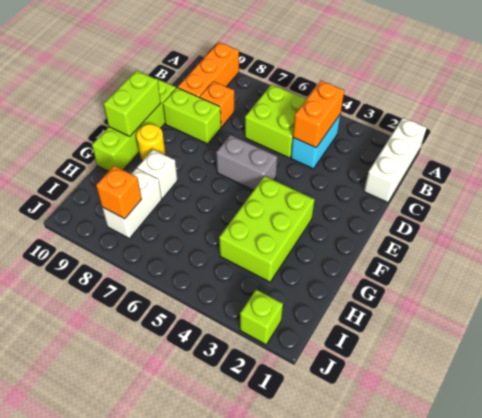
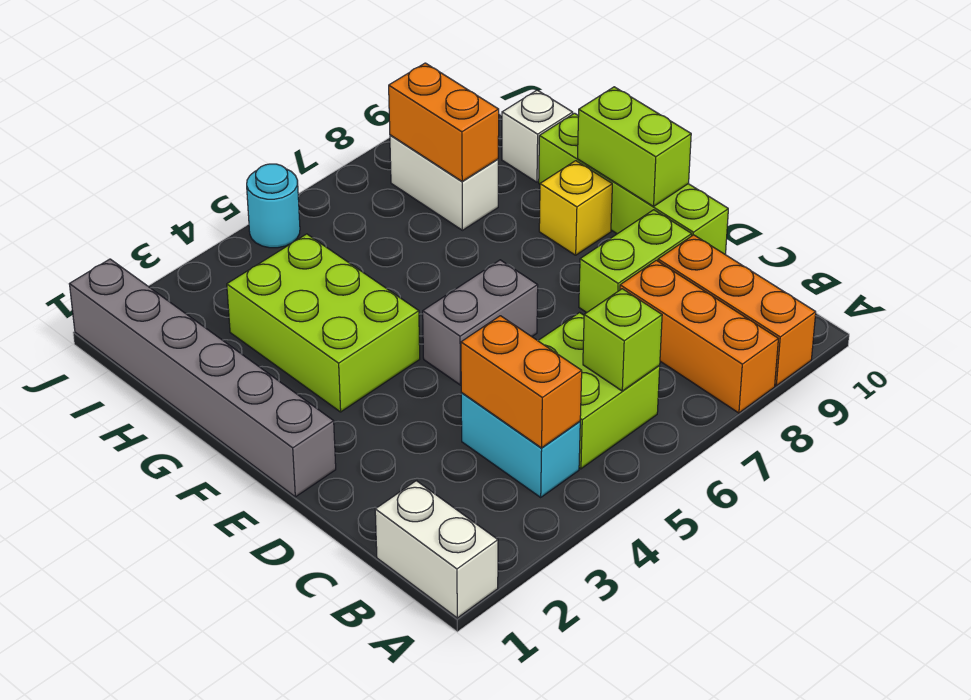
white brick A1:C1 level 1 -> white brick A1:B1 level 1
orange brick C8 level 1 -> orange brick A8:C8 level 1
none -> grey brick E1:J1 level 1
yellow round brick F9 level 1 -> yellow brick F9 level 1
white brick G8 level 1 -> white brick H10 level 1
orange brick I8 level 2 -> orange brick H8:I8 level 2
lime brick J2 level 1 -> lime brick B6 level 2
none -> cyan round brick J5 level 1

